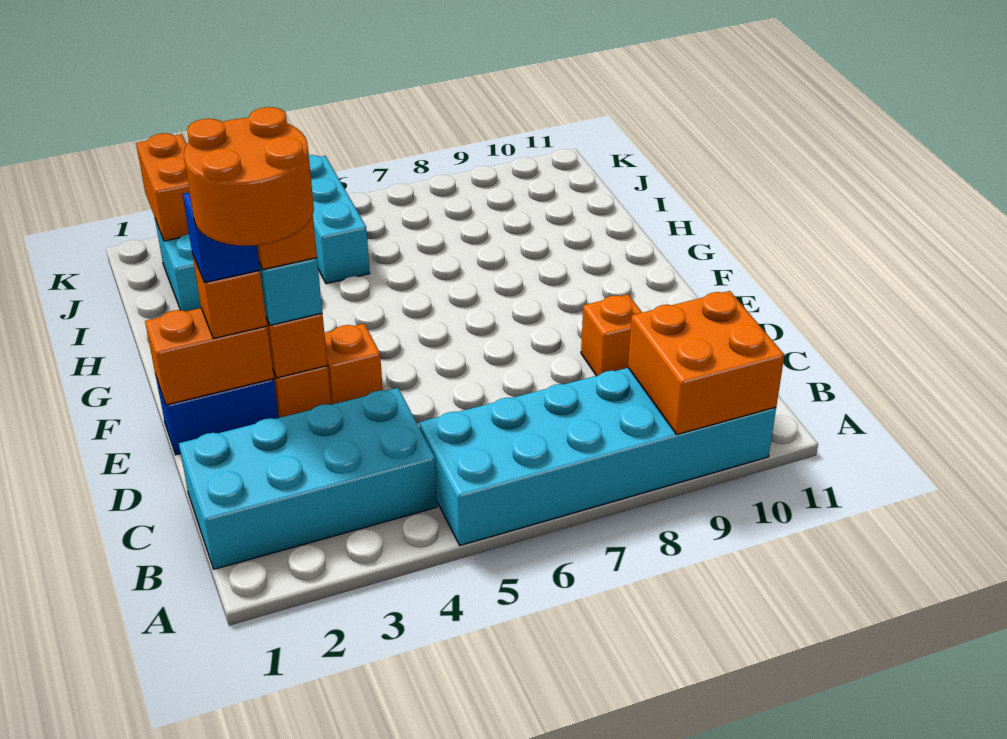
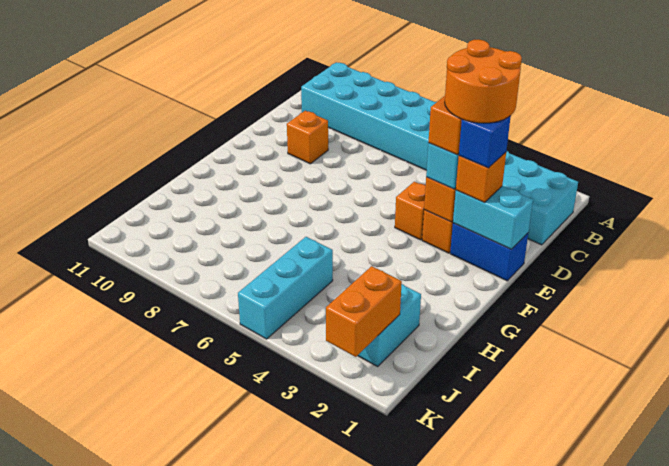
orange brick A9:B10 level 2 -> none
orange brick E1:E2 level 2 -> cyan brick E1:E2 level 2

